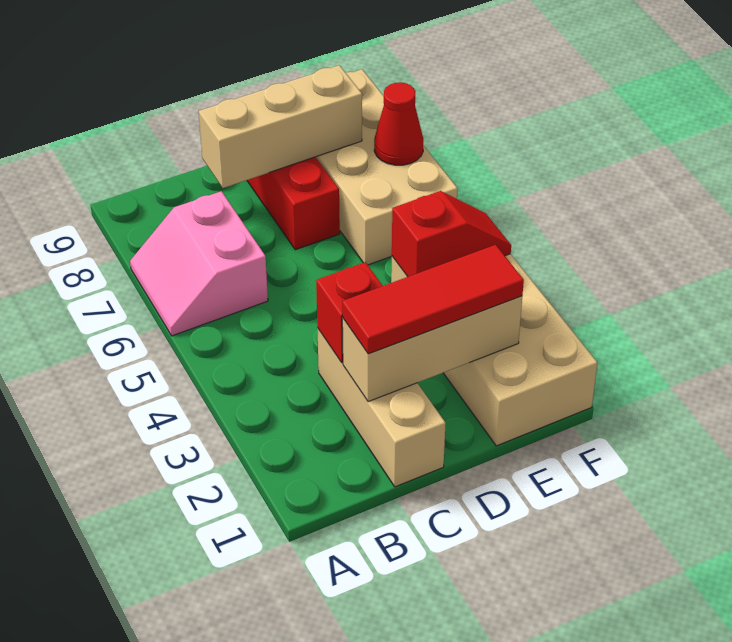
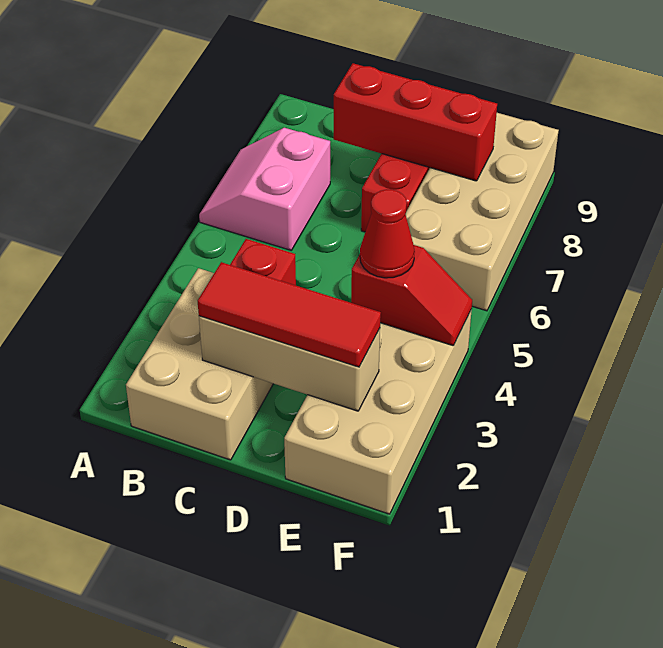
tan brick C1:C3 level 1 -> tan brick B1:C3 level 1
tan brick C8:E8 level 2 -> red brick C8:E8 level 2
red cone F7 level 2 -> red cone E4 level 3

